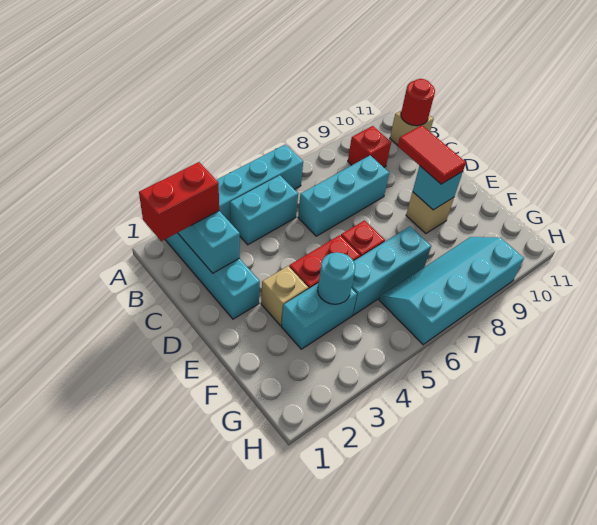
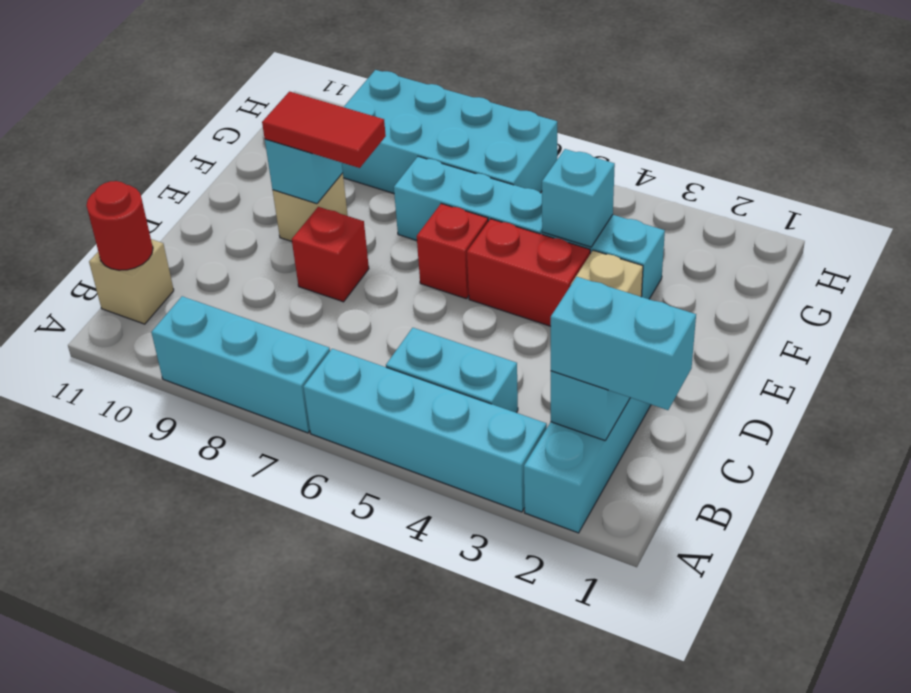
red brick B1:B2 level 3 -> cyan brick B1:B2 level 3
red brick B9 level 1 -> red brick D8 level 1
cyan brick C6:C8 level 1 -> cyan brick A7:A9 level 1
red tile D9:E9 level 3 -> red tile E8:E9 level 3
cyan round brick F4 level 2 -> cyan brick F4 level 2
cyan slope G6:H9 level 1 top H -> cyan brick G6:H9 level 1

